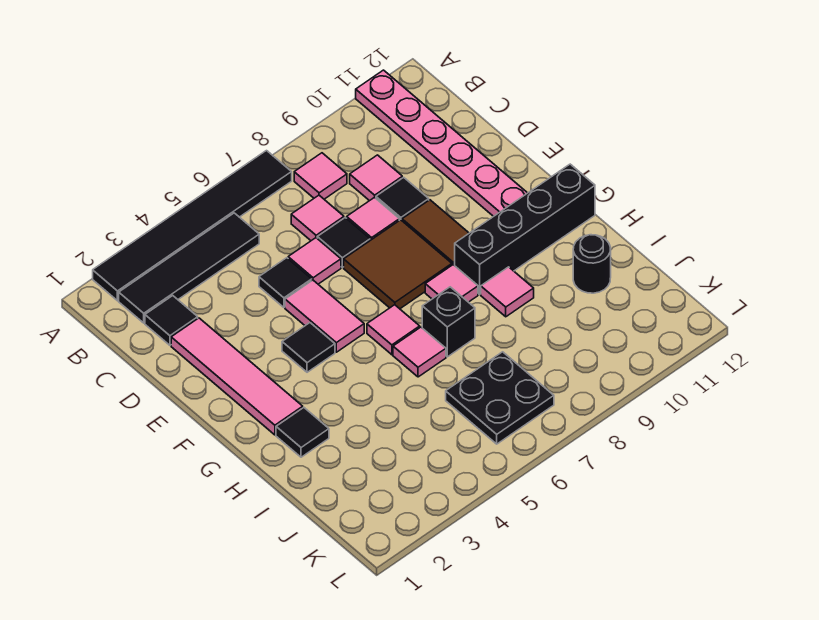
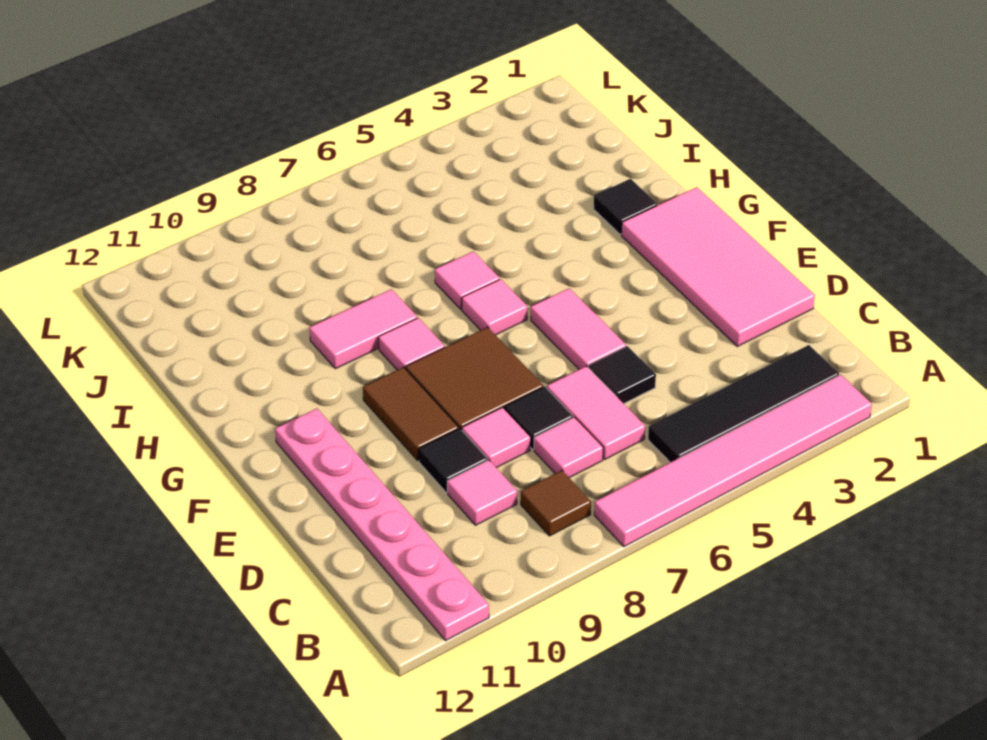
black tile A2:A7 level 1 -> pink tile A2:A7 level 1
pink tile B8 level 1 -> brown tile B8 level 1
black tile C2 level 1 -> none
pink tile D2:G2 level 1 -> pink tile D1:G2 level 1
pink tile D6 level 1 -> pink tile C6:D6 level 1
black tile F4 level 1 -> none
black brick G9:G12 level 1 -> none
black brick H7 level 1 -> none
pink tile H9 level 1 -> pink tile H8:H9 level 1
black round brick I11 level 1 -> none
black plate J6:K7 level 1 -> none

